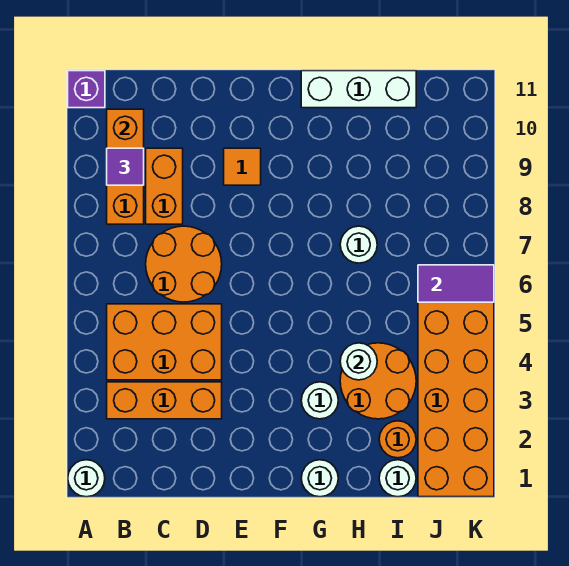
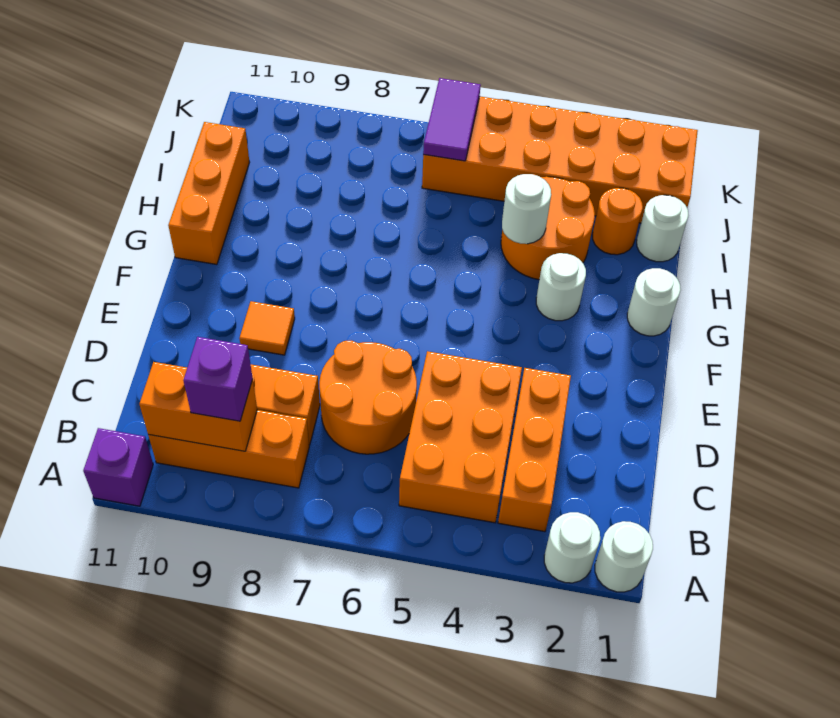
purple tile B9 level 3 -> purple brick B9 level 3
white brick G11:I11 level 1 -> orange brick G11:I11 level 1
white round brick H7 level 1 -> white round brick A2 level 1

